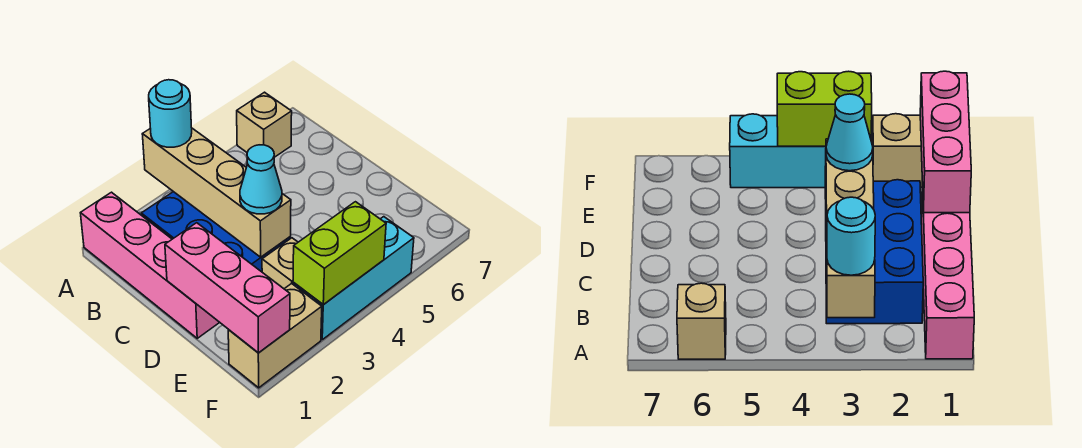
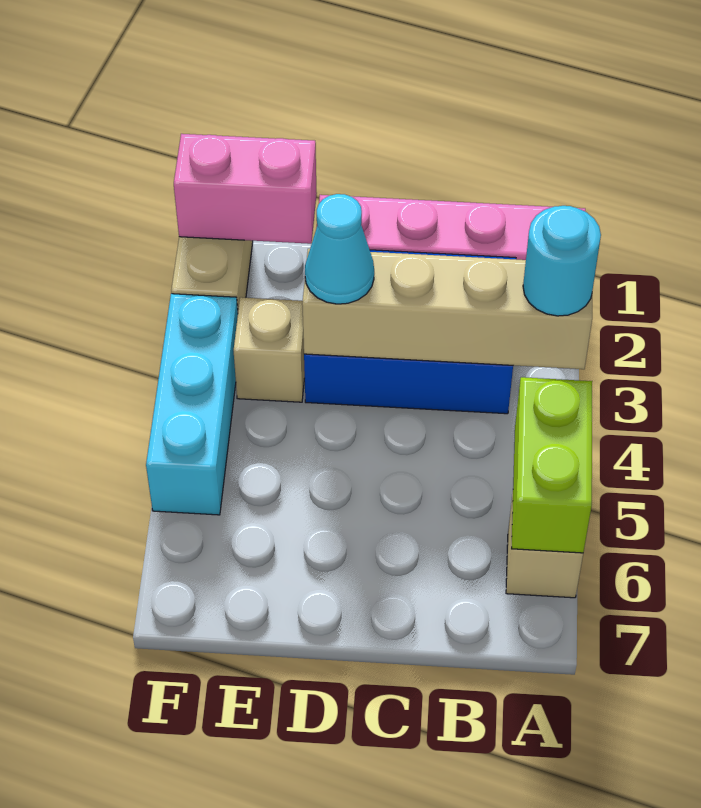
pink brick D1:F1 level 2 -> pink brick E1:F1 level 2
lime brick F3:F4 level 2 -> lime brick A5:A6 level 2

